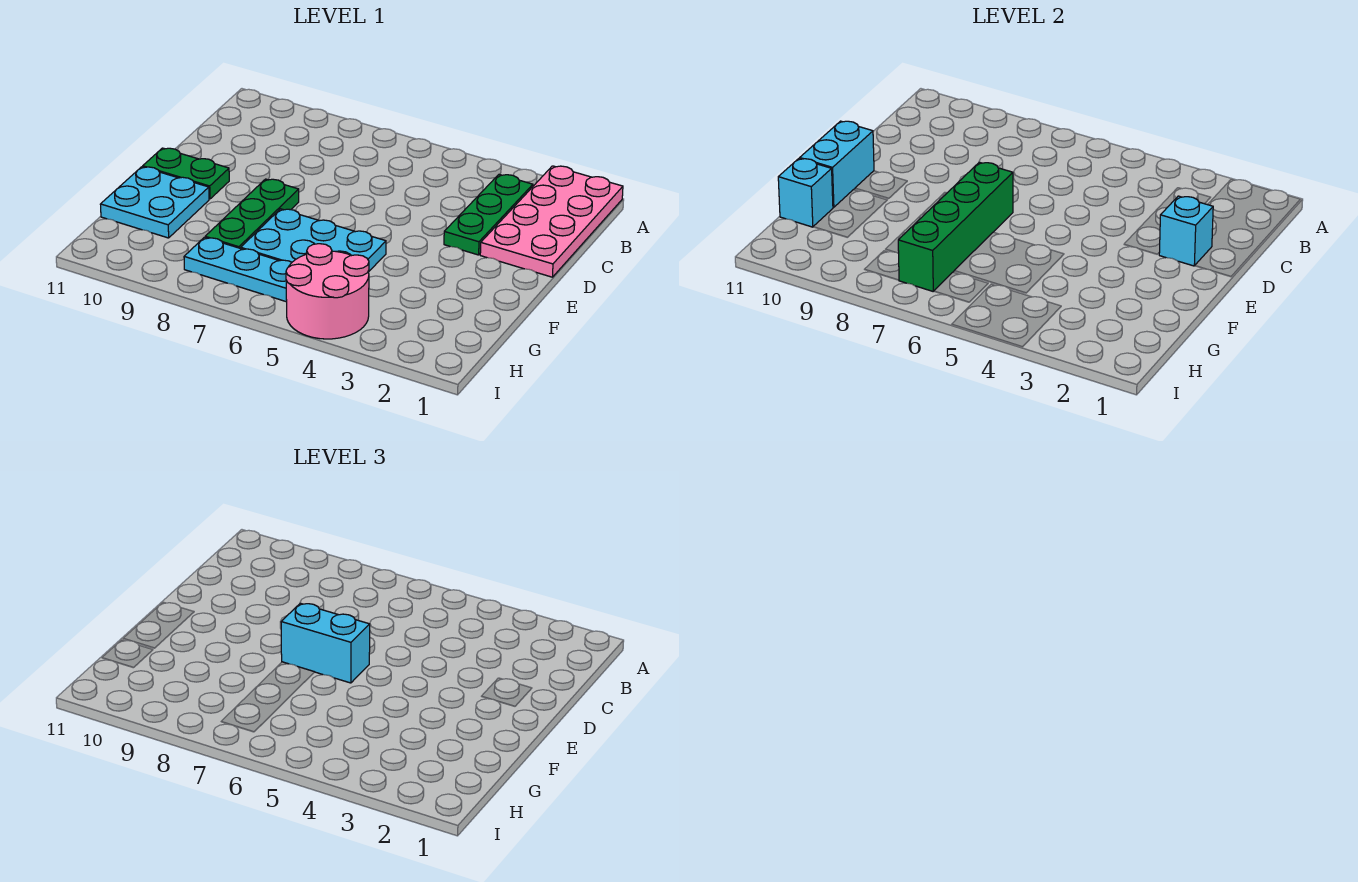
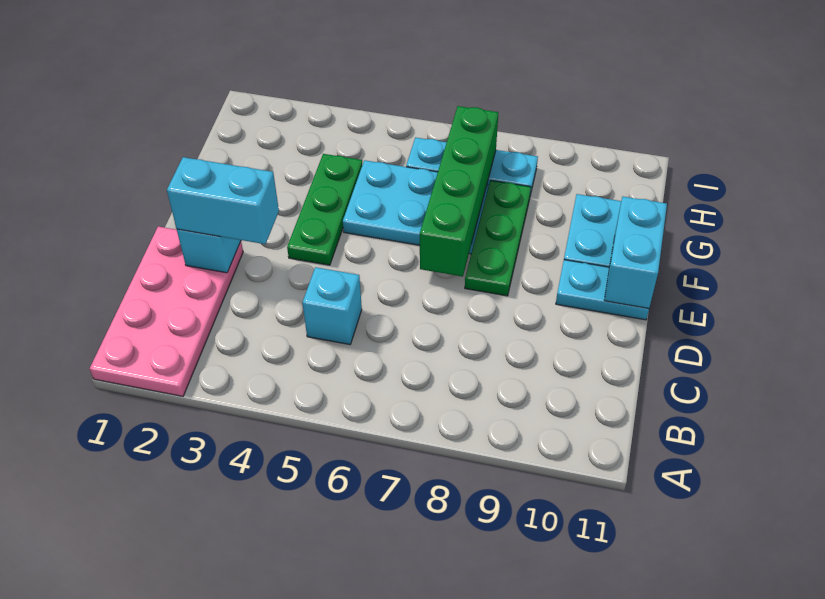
green plate B3:D3 level 1 -> green plate E4:G4 level 1
cyan brick E6:E7 level 3 -> cyan brick D2:D3 level 3
green plate E10:E11 level 1 -> cyan plate E10:E11 level 1
cyan brick G11 level 2 -> cyan brick C5 level 1
pink round brick H4:I5 level 1 -> none

